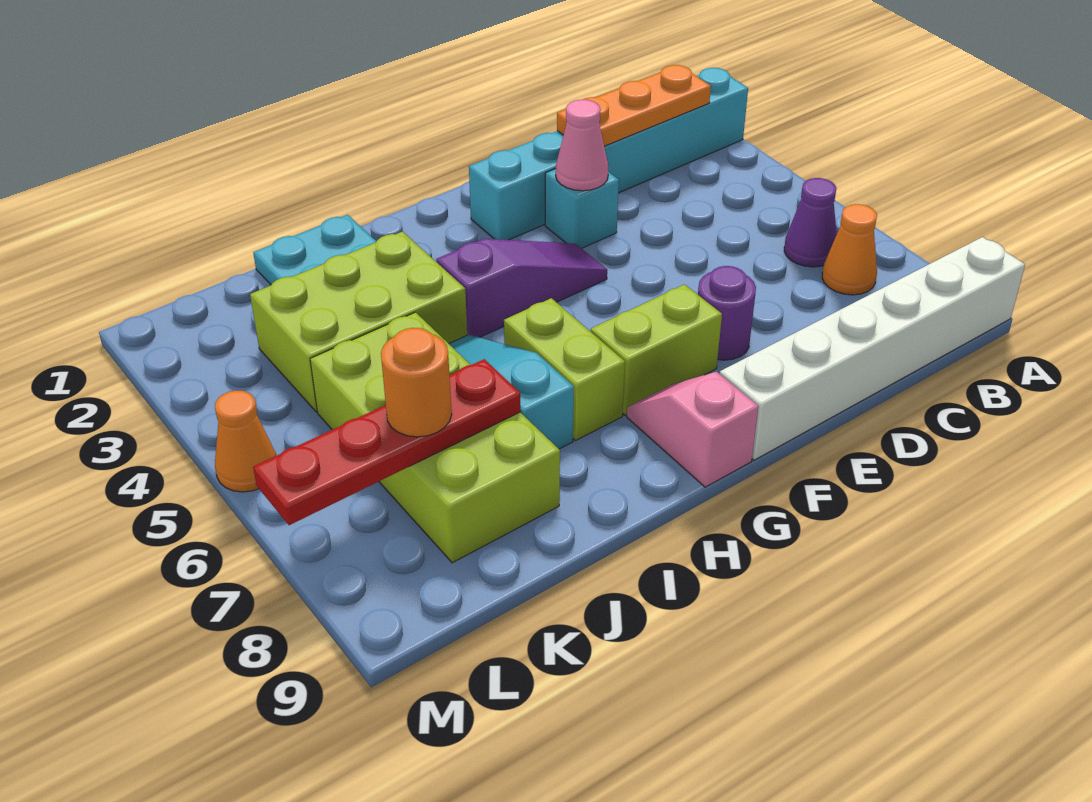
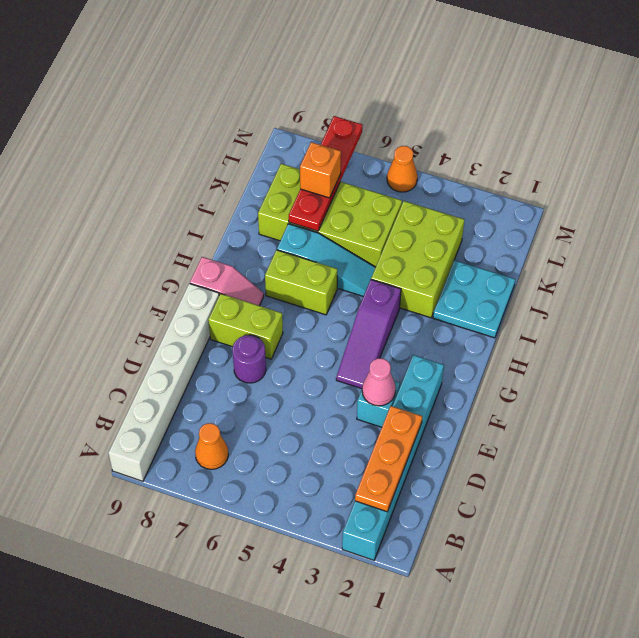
purple cone B6 level 1 -> none
lime brick F7:G7 level 1 -> lime brick F7:F8 level 1
orange round brick K7 level 3 -> orange brick K7 level 3

